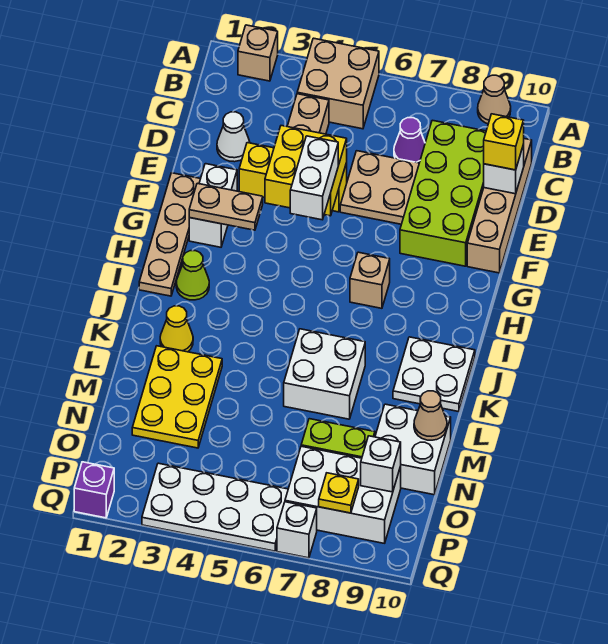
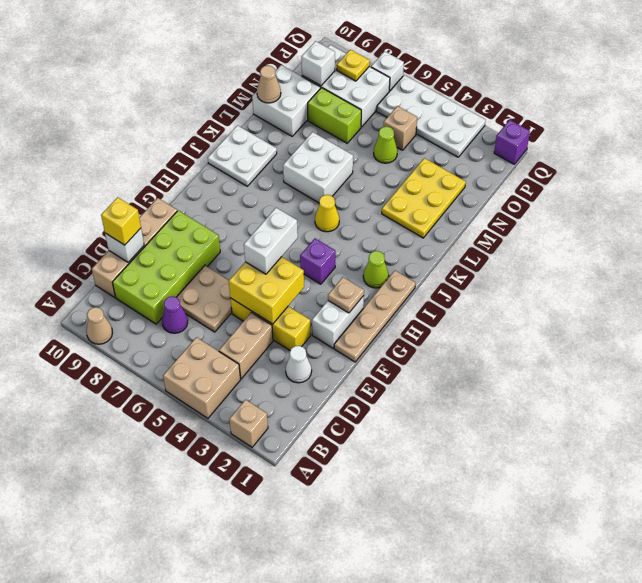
tan plate G2:G3 level 2 -> tan plate G2 level 2
none -> purple brick H4 level 1
tan brick H7 level 1 -> tan brick O5 level 1
yellow cone K2 level 1 -> yellow cone J5 level 1
none -> lime cone N5 level 1

